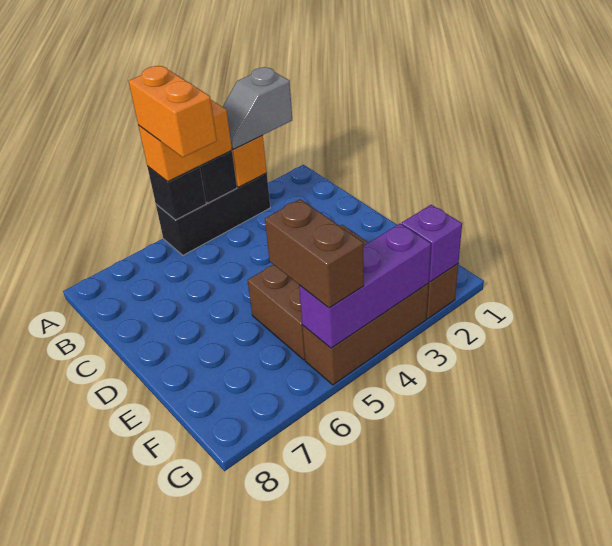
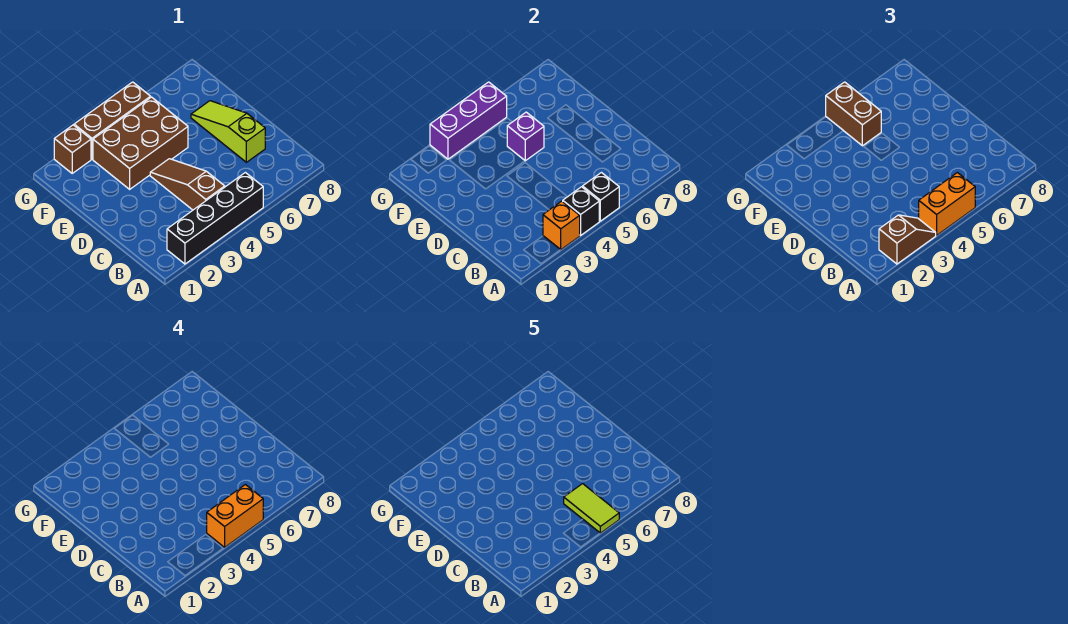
grey slope A2:A3 level 3 top 2 -> brown slope A2:A3 level 3 top 2
black brick A3:A5 level 1 -> black brick A2:A5 level 1
orange brick A5:B5 level 4 -> orange brick A4:A5 level 4
none -> lime tile A5:B5 level 5
none -> brown slope B4:D4 level 1 top B
none -> lime slope C7:E7 level 1 top C
purple brick G2 level 2 -> purple brick E5 level 2

